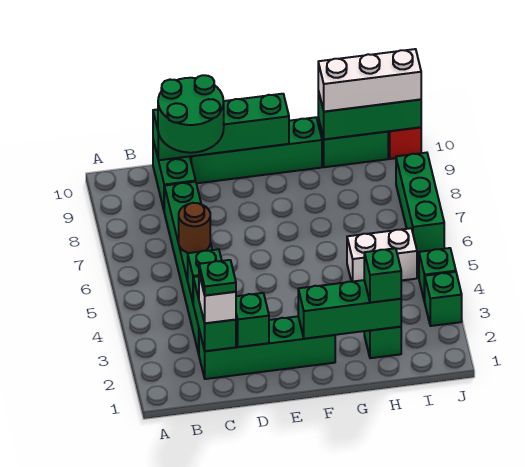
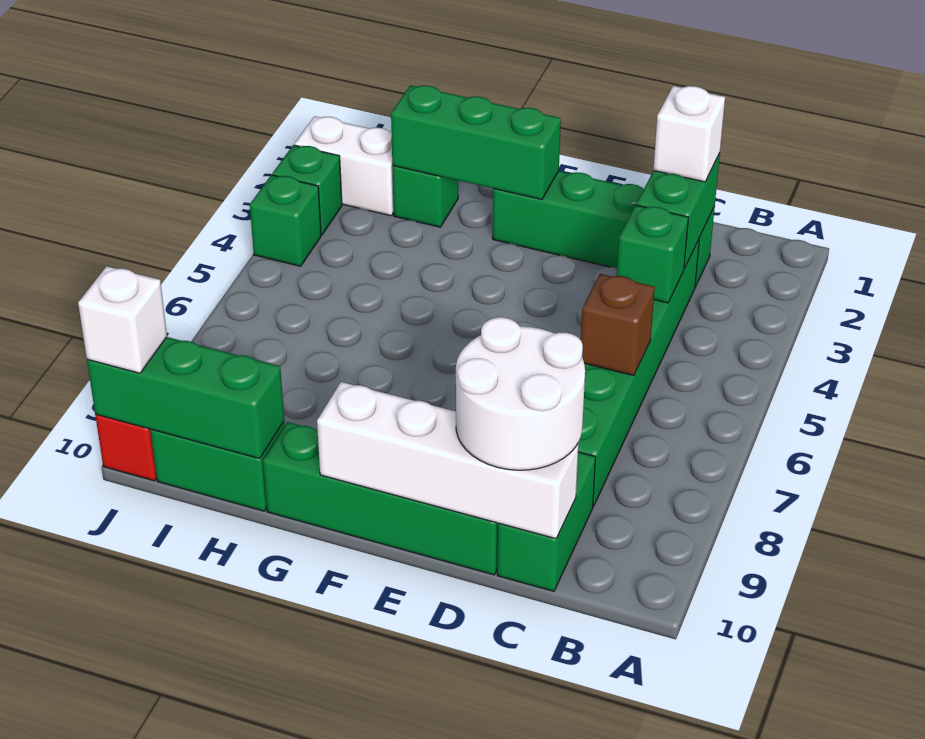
green plate C2 level 4 -> none
brown round brick C6 level 2 -> brown brick C6 level 2
green round brick C9:D10 level 3 -> white round brick C9:D10 level 3
green brick C10:F10 level 2 -> white brick C10:F10 level 2
green brick D2 level 2 -> none
green brick H2 level 3 -> none
white brick H5:I5 level 1 -> white brick I2:J2 level 1
white brick H10:J10 level 3 -> white brick J10 level 3
green brick J6:J8 level 1 -> none

